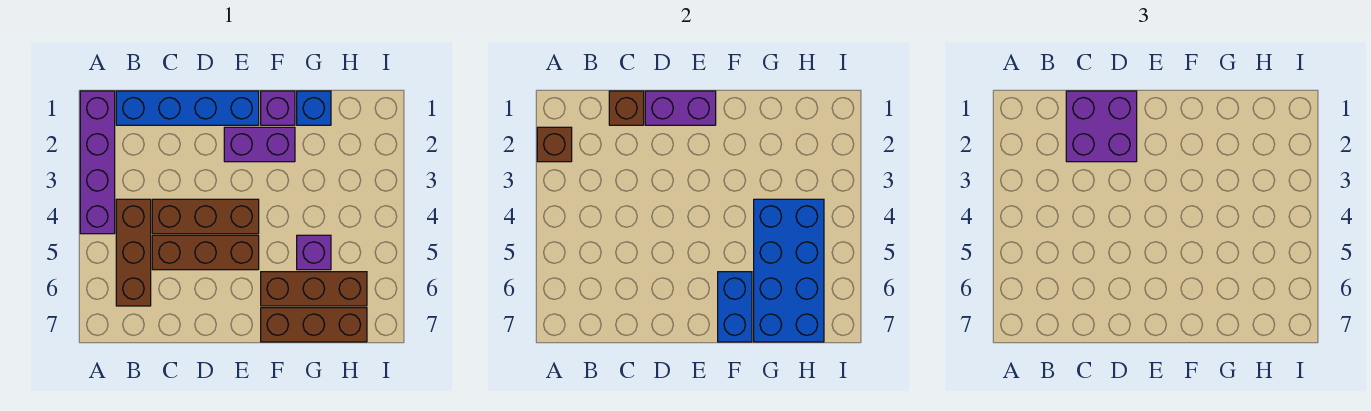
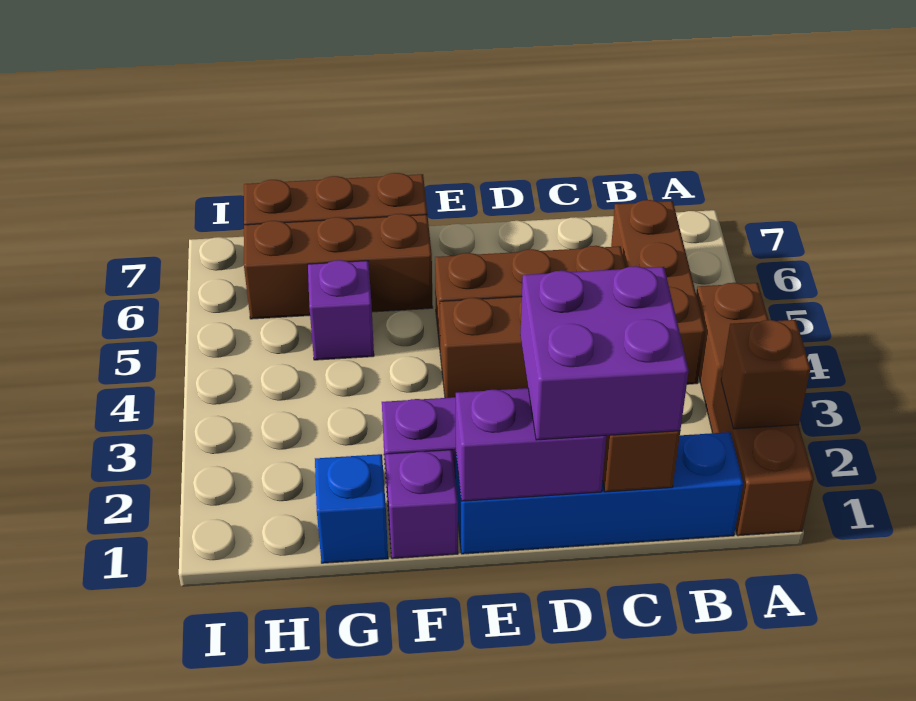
purple brick A1:A4 level 1 -> brown brick A1:A4 level 1
blue brick F6:F7 level 2 -> none
blue brick G4:H7 level 2 -> none

